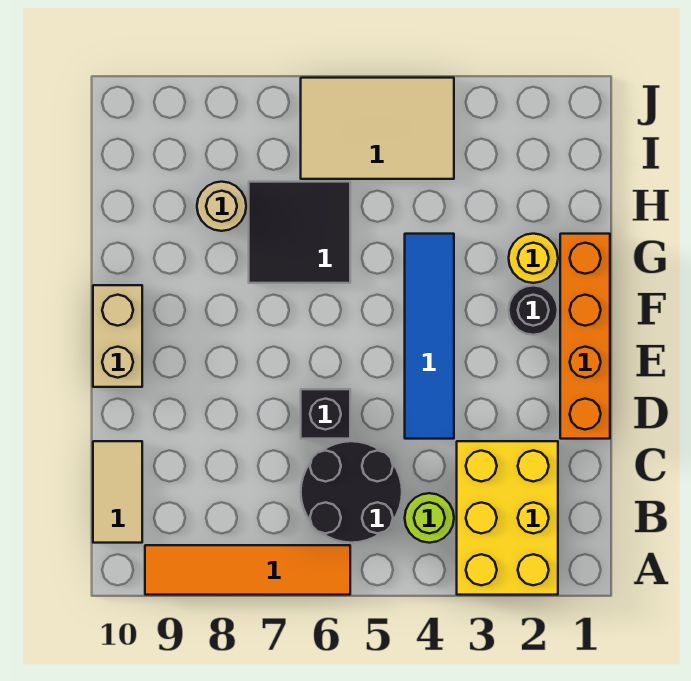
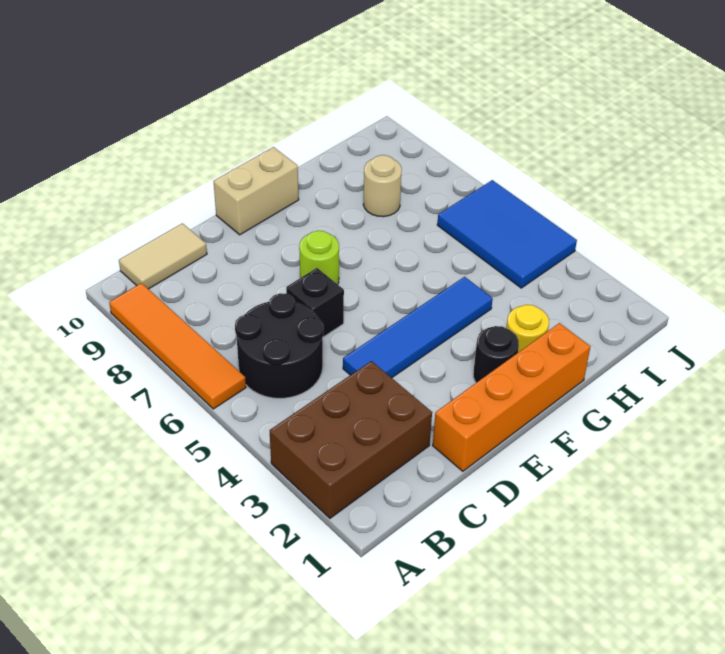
yellow brick A2:C3 level 1 -> brown brick A2:C3 level 1
lime round brick B4 level 1 -> lime round brick E7 level 1
black tile G6:H7 level 1 -> none
tan tile I4:J6 level 1 -> blue tile I4:J6 level 1

